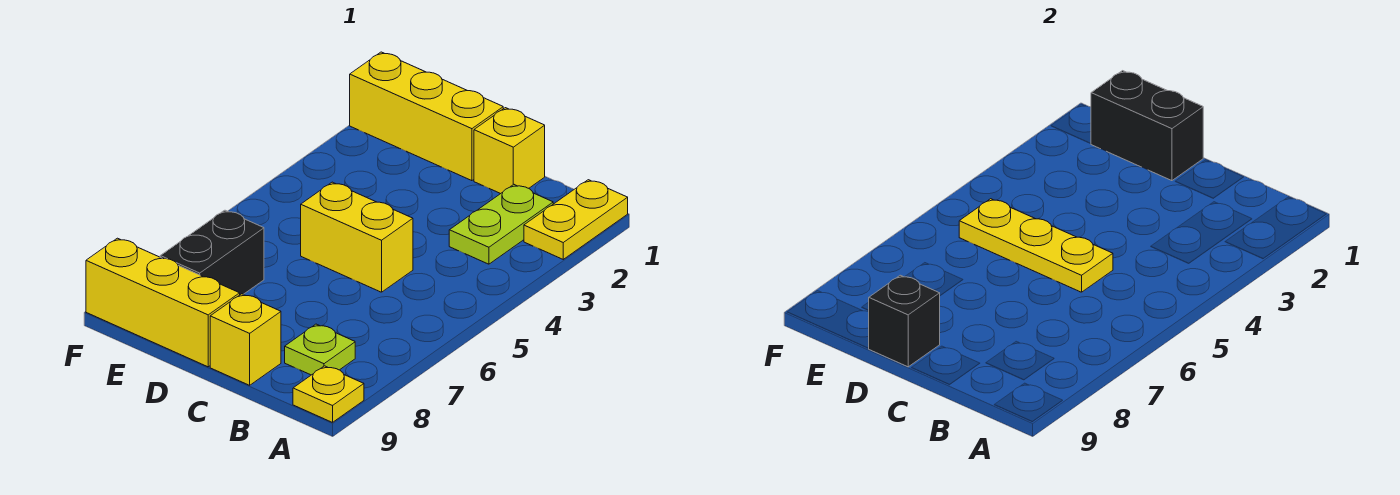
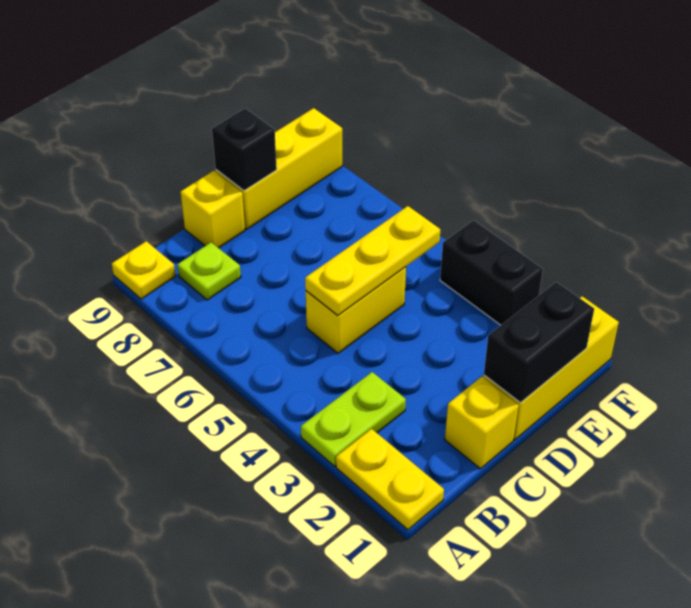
lime plate B2:B3 level 1 -> lime plate A3:B3 level 1
black brick E7:E8 level 1 -> black brick F3:F4 level 1

